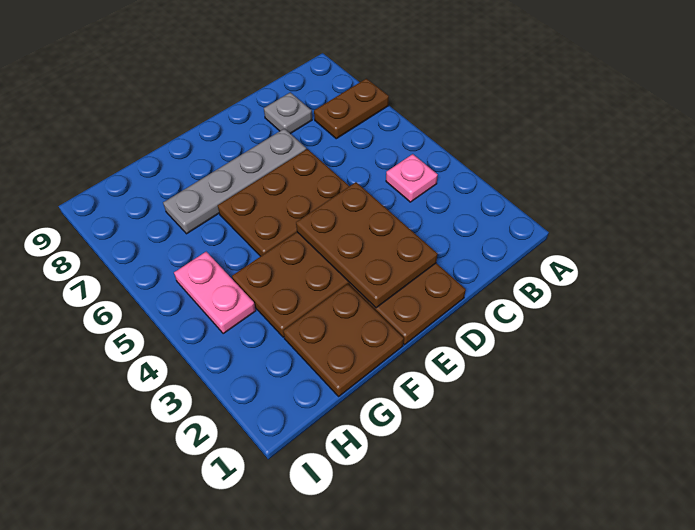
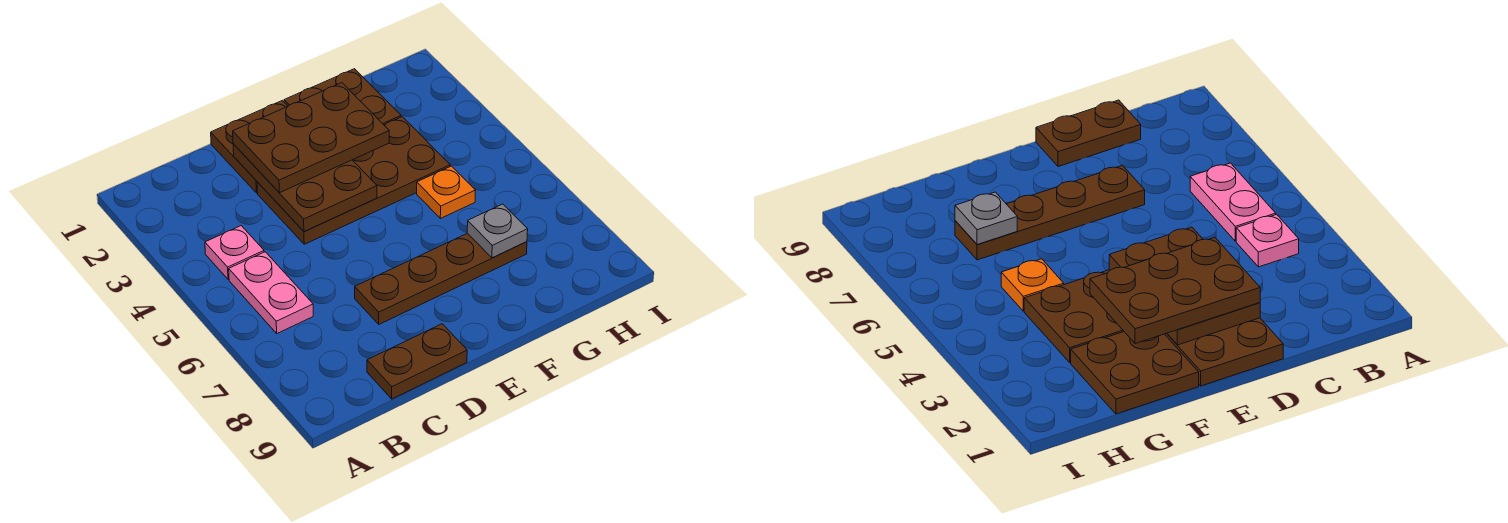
brown plate A7:B7 level 1 -> brown plate C9:D9 level 1
grey plate C8 level 1 -> grey plate G7 level 2
brown plate D5:F6 level 1 -> brown plate D2:F3 level 3
grey plate D7:G7 level 1 -> brown plate D7:G7 level 1
none -> orange plate G5 level 1
pink plate H4:H5 level 1 -> pink plate B5:B6 level 1

